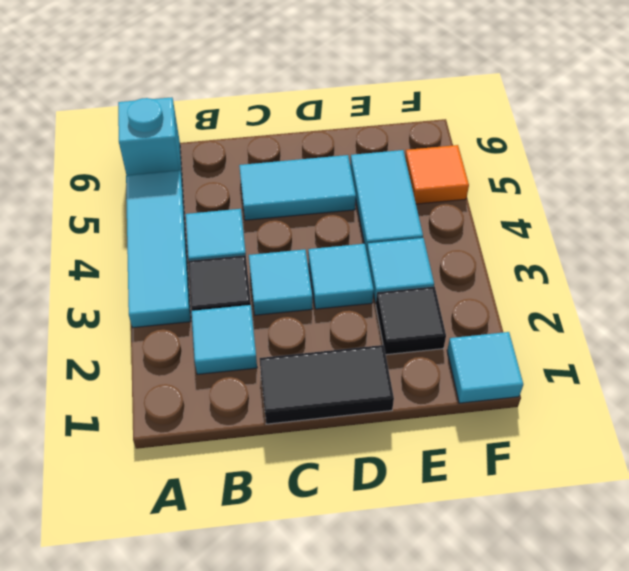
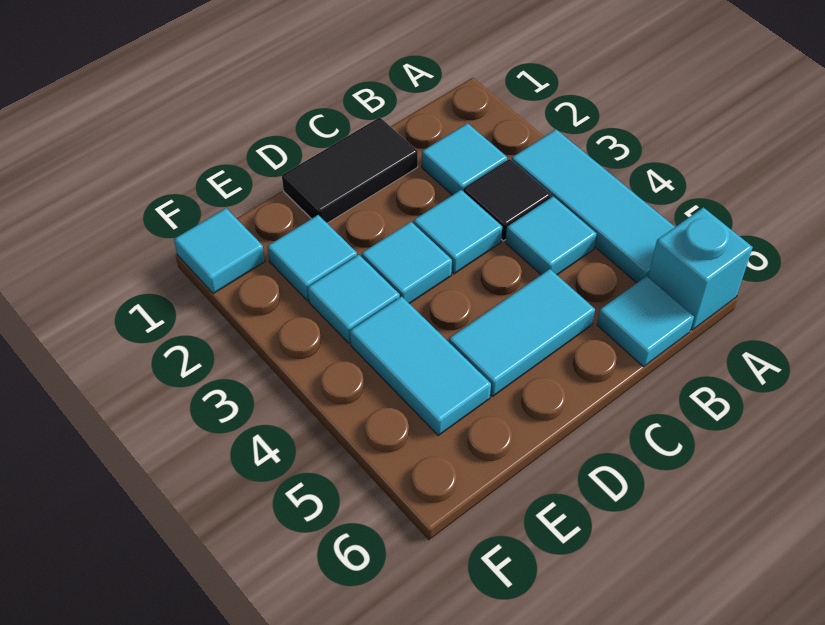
none -> cyan tile B6 level 1
black tile E2 level 1 -> cyan tile E2 level 1
orange tile F5 level 1 -> none

